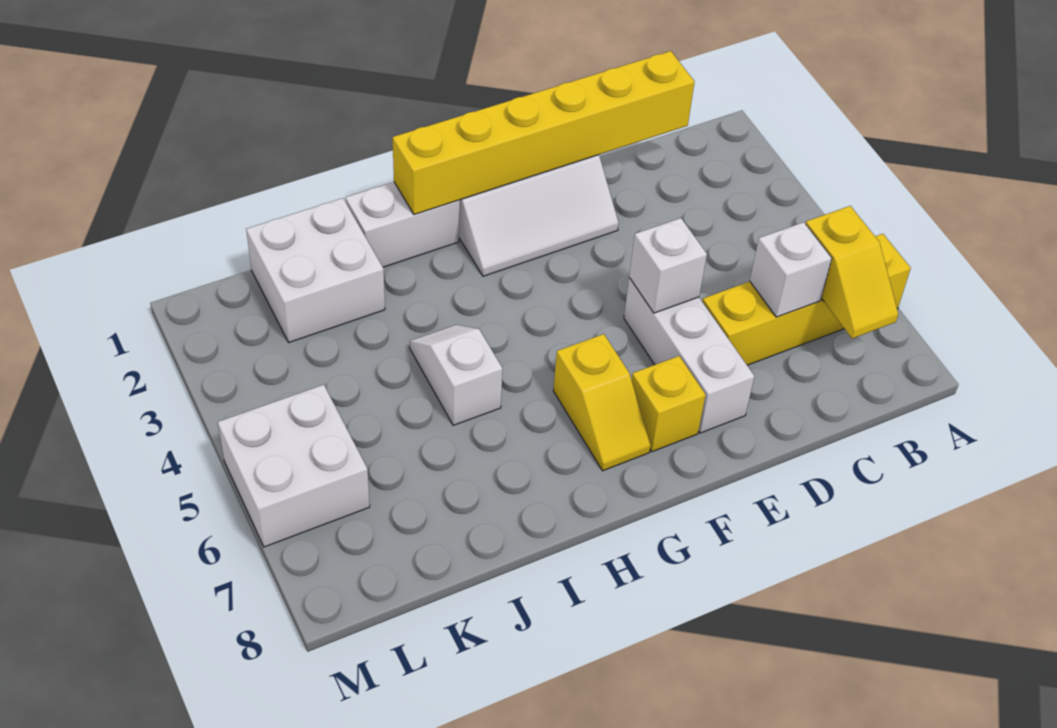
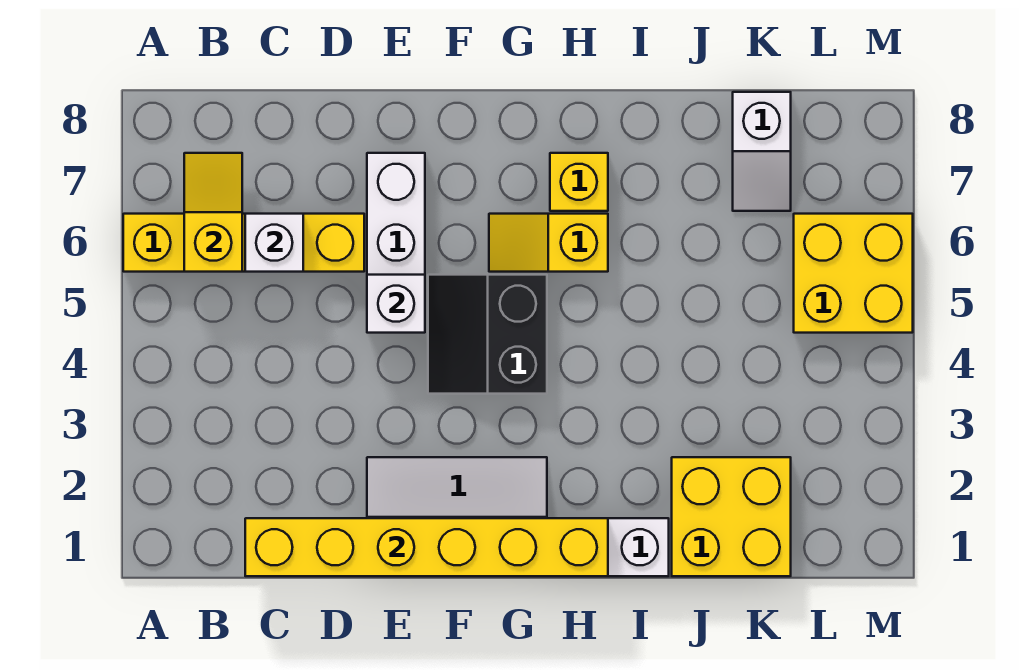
none -> black slope F4:G5 level 1 top G
yellow brick F7 level 1 -> yellow brick H7 level 1
yellow slope G6:G7 level 1 top 6 -> yellow slope G6:H6 level 1 top H
white slope I4:I5 level 1 top 5 -> white slope K7:K8 level 1 top 8
white brick J1:K2 level 1 -> yellow brick J1:K2 level 1
white brick L5:M6 level 1 -> yellow brick L5:M6 level 1

